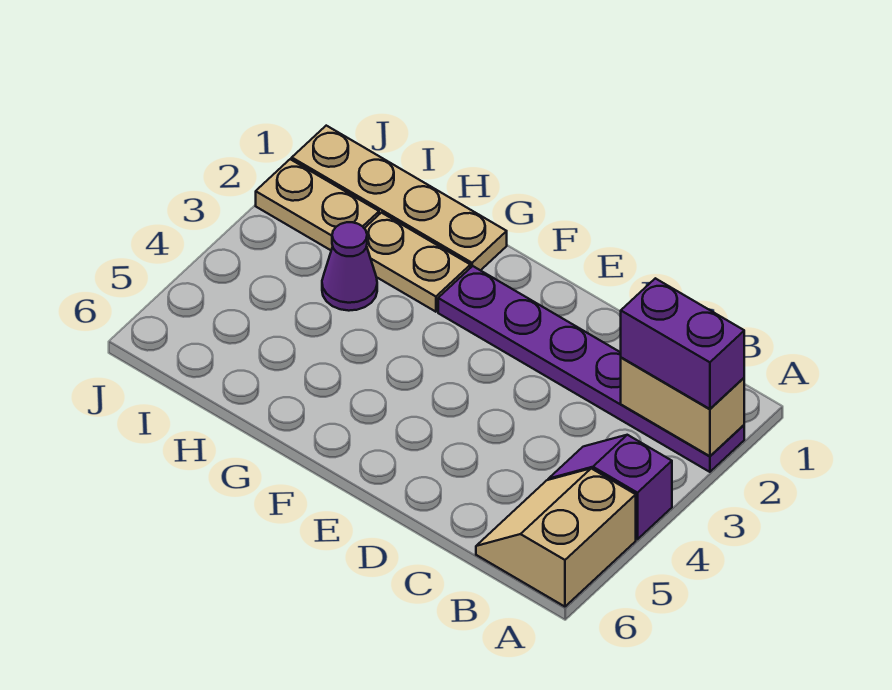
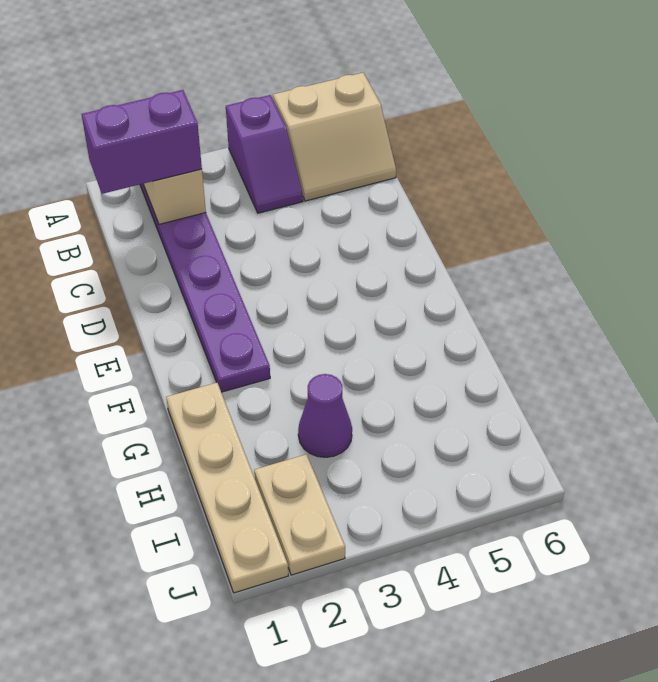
purple brick A2:B2 level 3 -> purple brick B1:B2 level 3
tan plate G2:H2 level 1 -> none

